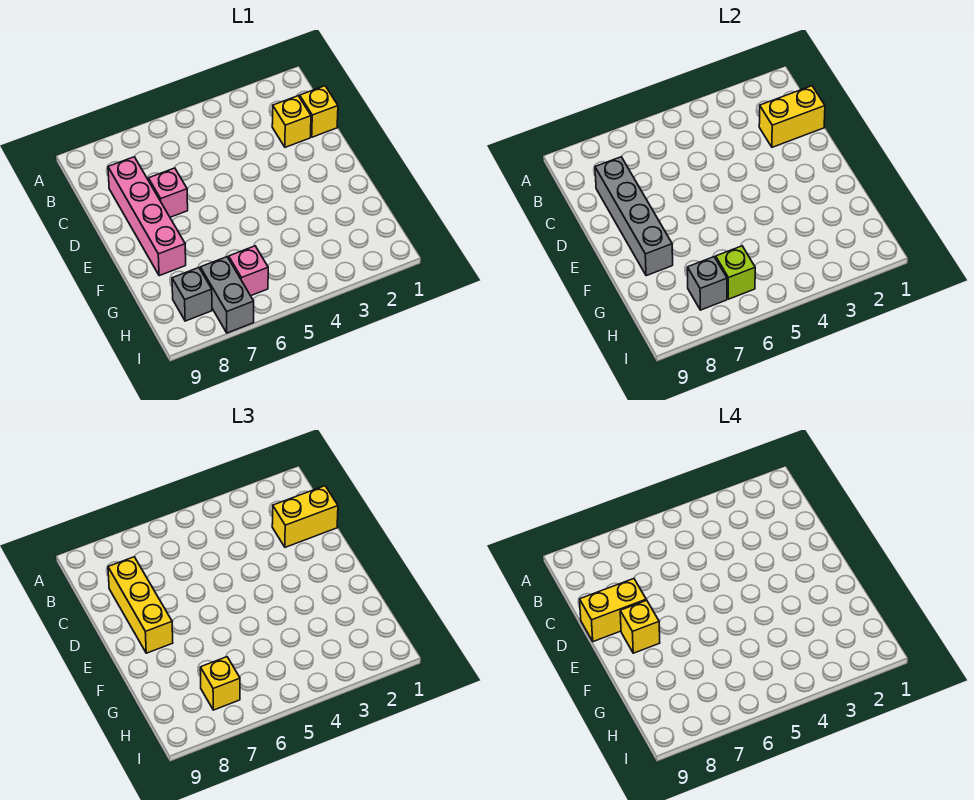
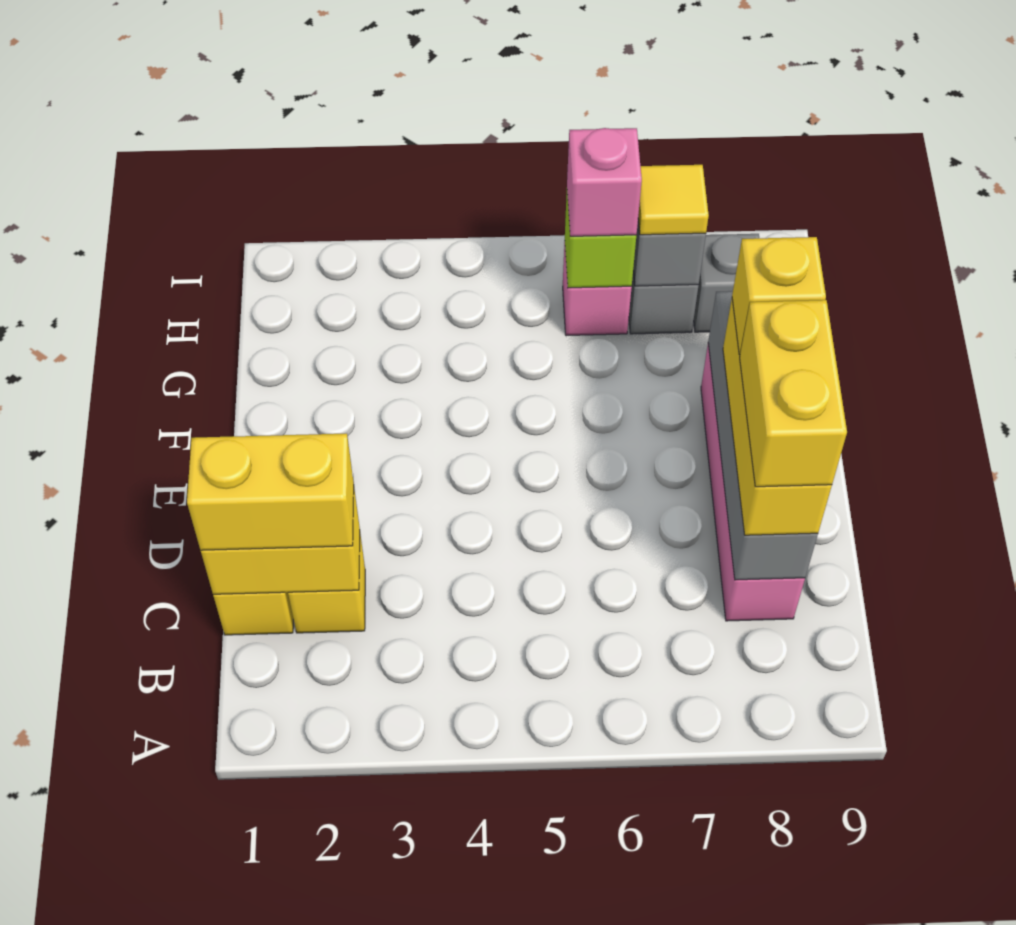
pink brick D7 level 1 -> pink brick H6 level 3
yellow brick D8:D9 level 4 -> yellow brick C8:D8 level 4
yellow brick H7 level 3 -> yellow tile H7 level 3

